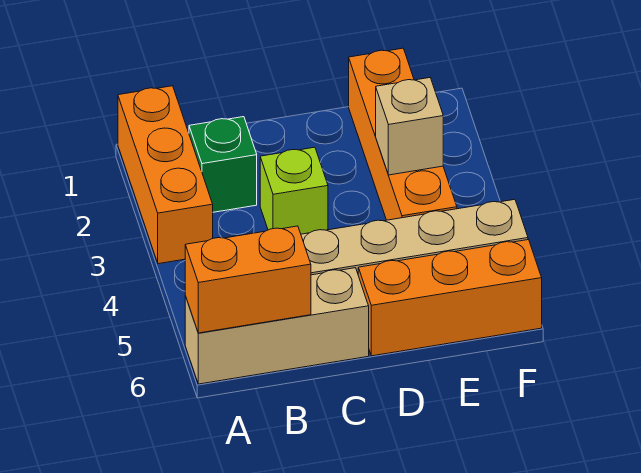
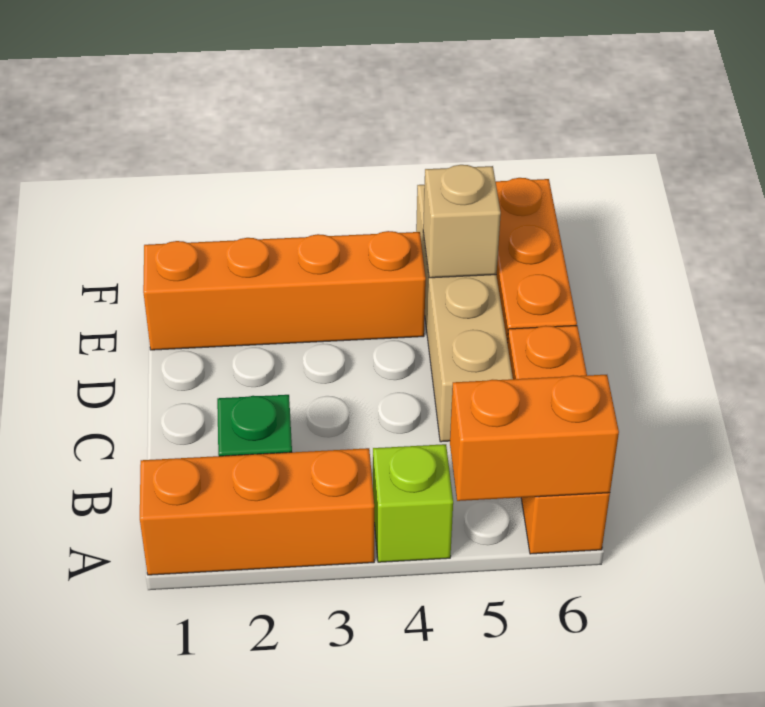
tan brick A6:C6 level 1 -> orange brick A6:C6 level 1
orange brick A6:B6 level 2 -> orange brick A5:A6 level 2
lime brick C3 level 1 -> lime brick A4 level 1
tan brick E3 level 2 -> tan brick E5 level 2

